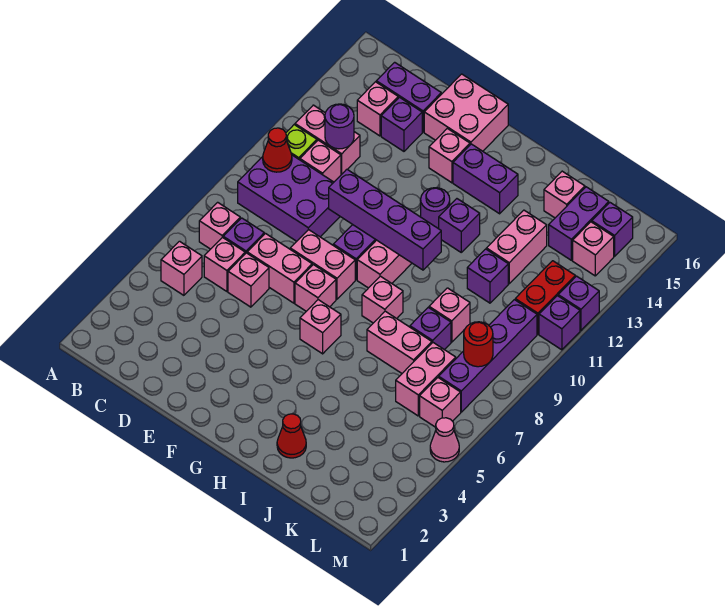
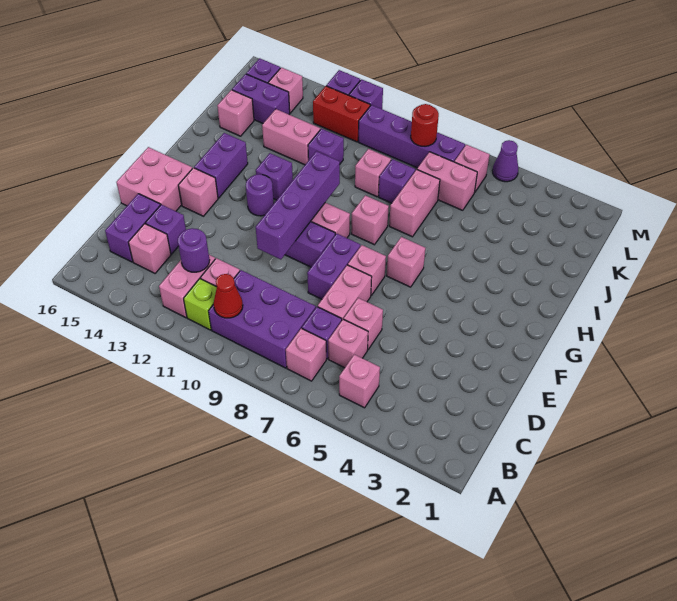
purple brick B9:D10 level 1 -> purple brick B8:C10 level 1
pink brick E8:F8 level 1 -> purple brick E8:F8 level 1
red cone I2 level 1 -> none
pink cone M5 level 1 -> purple cone M5 level 1

